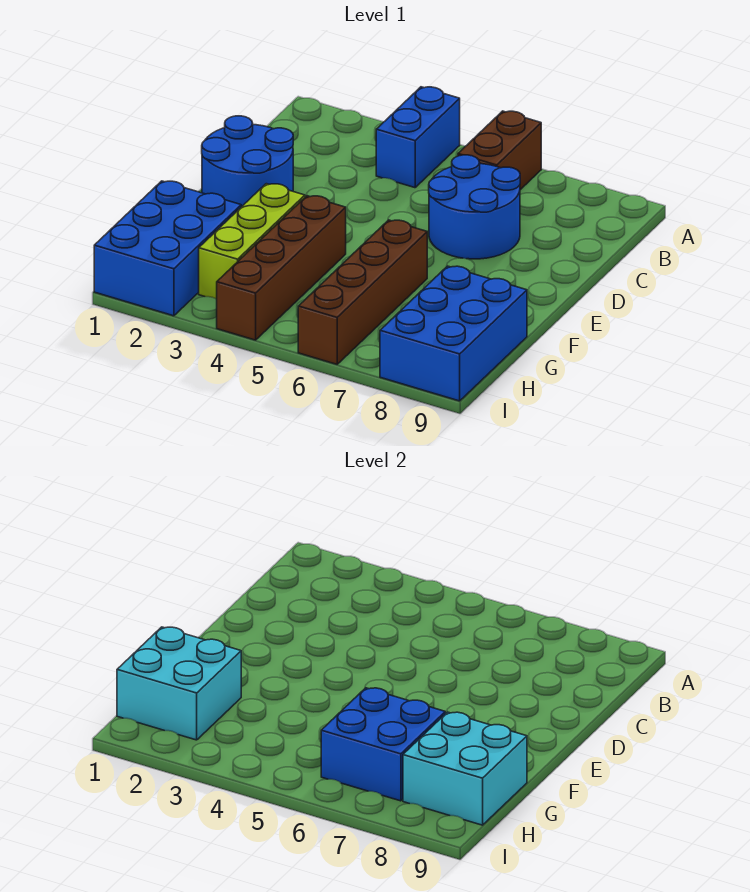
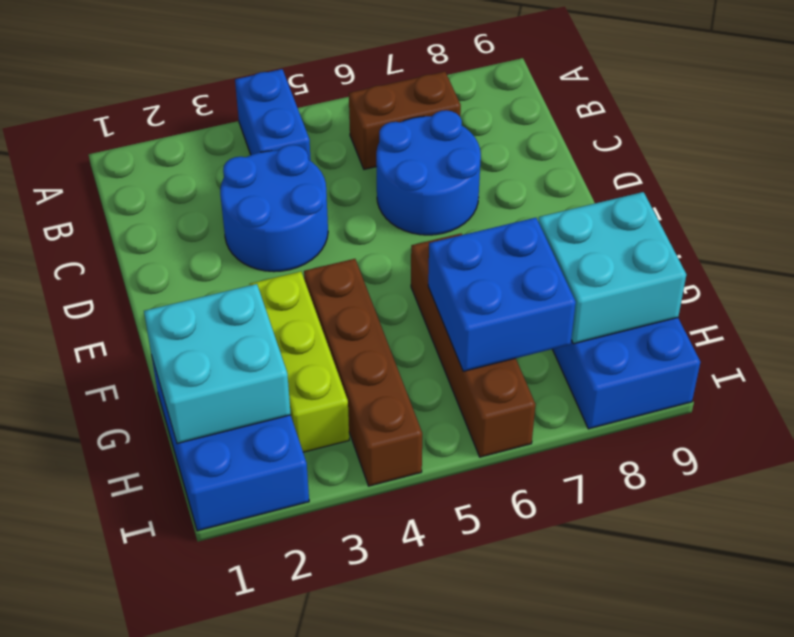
brown brick A6:B6 level 1 -> brown brick B6:B7 level 1
blue round brick D1:E2 level 1 -> blue round brick C3:D4 level 1

